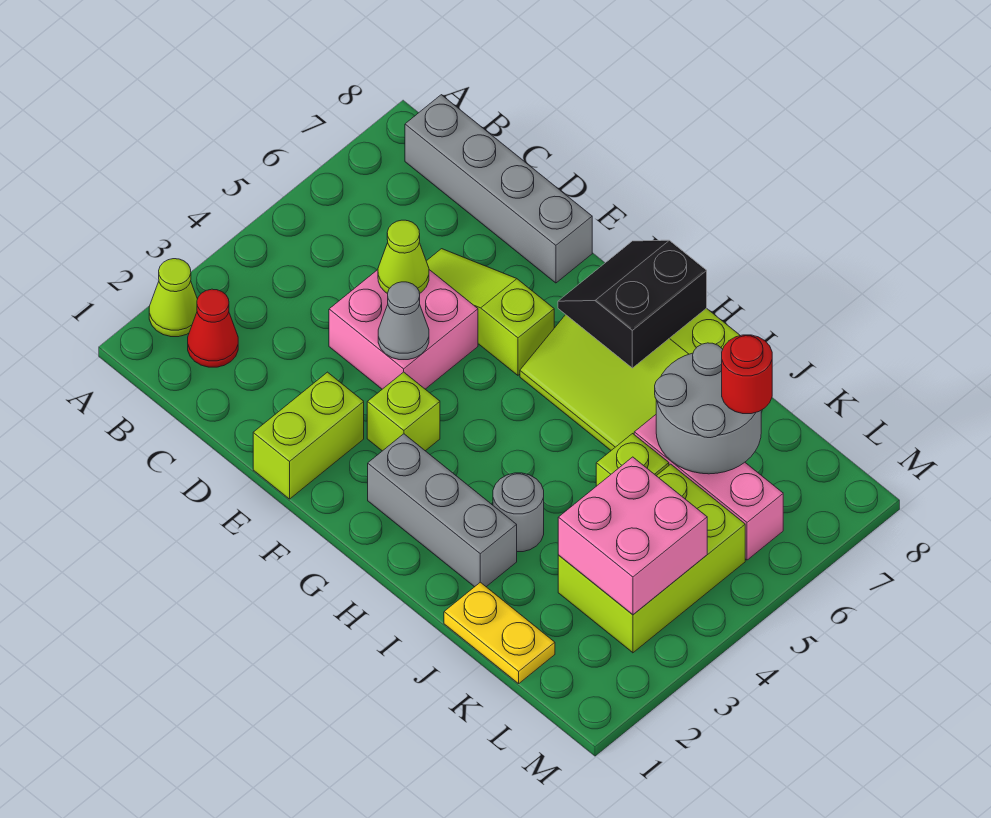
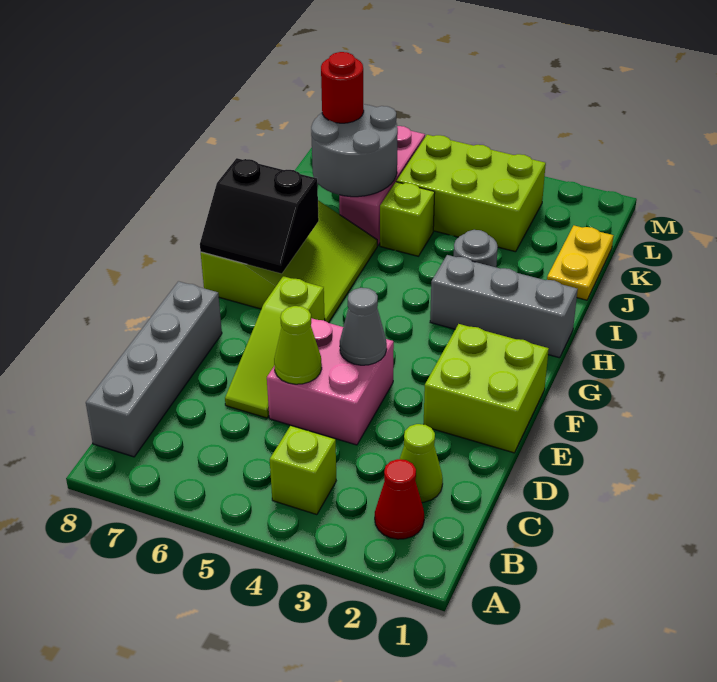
lime cone A2 level 1 -> lime cone C2 level 1
lime brick E1:E2 level 1 -> lime brick E1:F2 level 1
lime brick F3 level 1 -> lime brick B4 level 1
grey brick G2:I2 level 1 -> grey brick H1:H3 level 1
pink brick K3:L4 level 2 -> none

